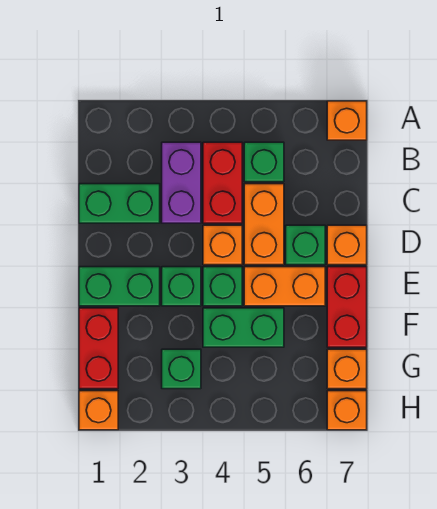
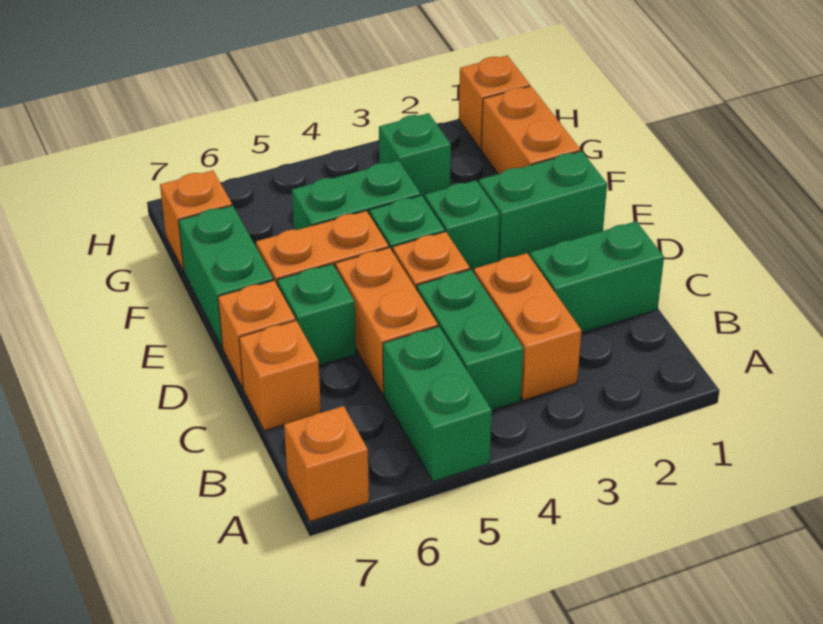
purple brick B3:C3 level 1 -> orange brick B3:C3 level 1
red brick B4:C4 level 1 -> green brick B4:C4 level 1
green brick B5 level 1 -> green brick A5:B5 level 1
red brick E7:F7 level 1 -> green brick E7:F7 level 1
red brick F1:G1 level 1 -> orange brick F1:G1 level 1
orange brick H7 level 1 -> orange brick C7 level 1

